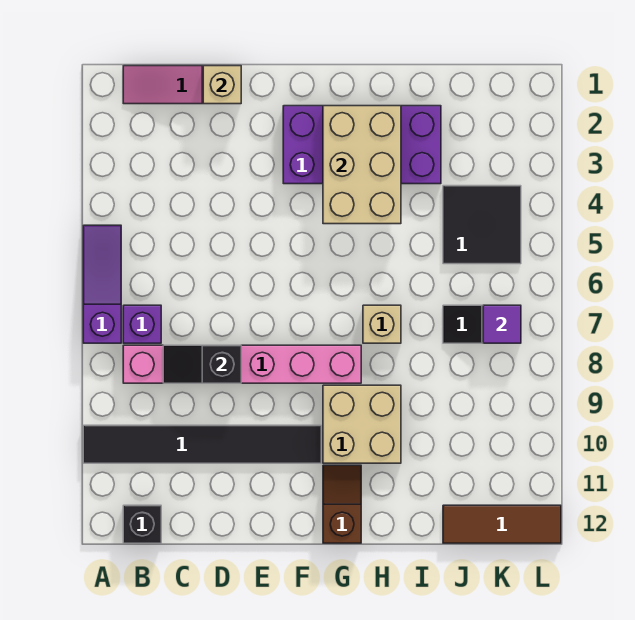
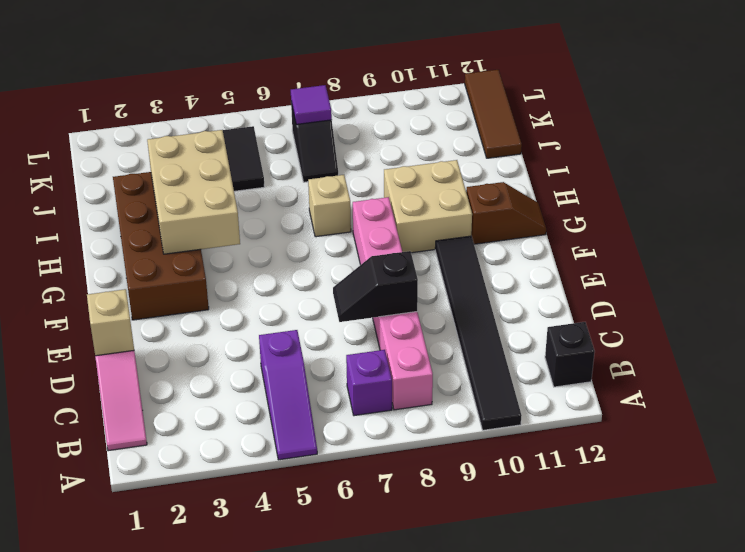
purple slope A5:A7 level 1 top 7 -> purple slope A5:C5 level 1 top C
black slope C8:D8 level 2 top D -> black slope D7:D8 level 2 top 8
purple brick F2:I3 level 1 -> brown brick F2:I3 level 1
tan brick G2:H4 level 2 -> tan brick G3:I4 level 2
brown slope G11:G12 level 1 top 12 -> brown slope G11:G12 level 1 top 11

